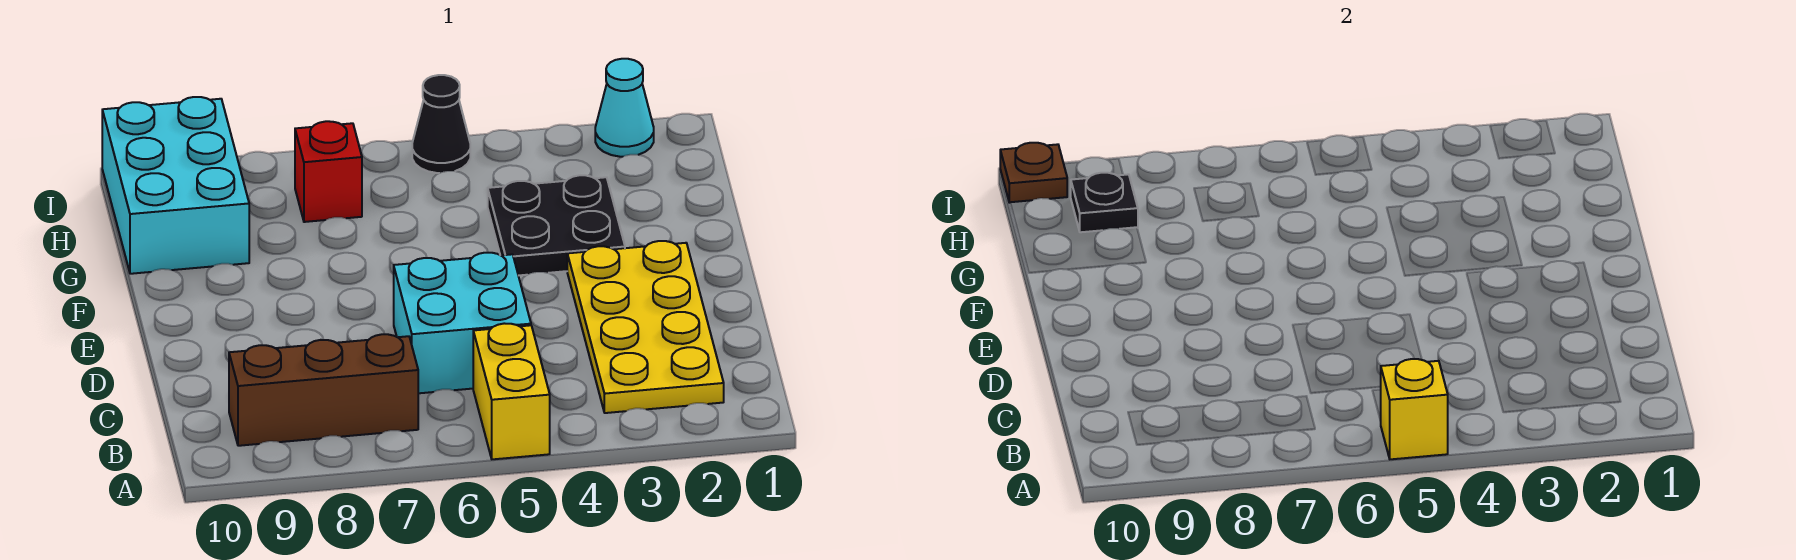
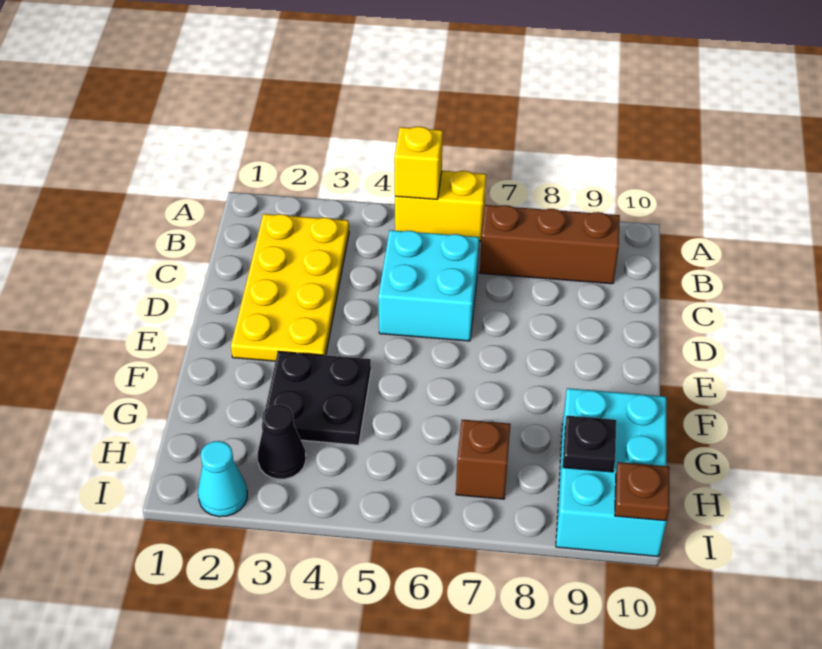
yellow brick A5:B5 level 1 -> yellow brick A5:A6 level 1
red brick H7 level 1 -> brown brick H7 level 1
black cone I5 level 1 -> black cone H3 level 1

